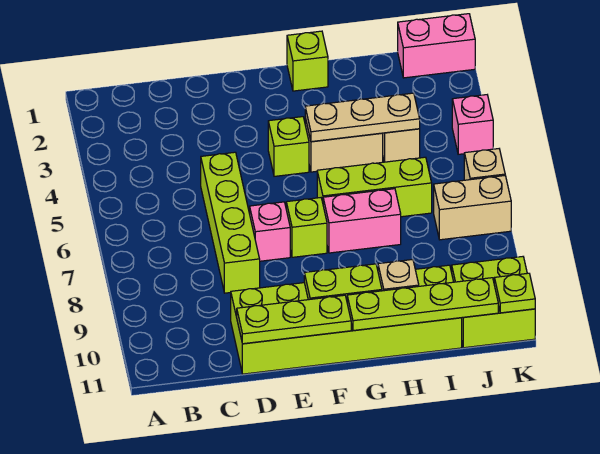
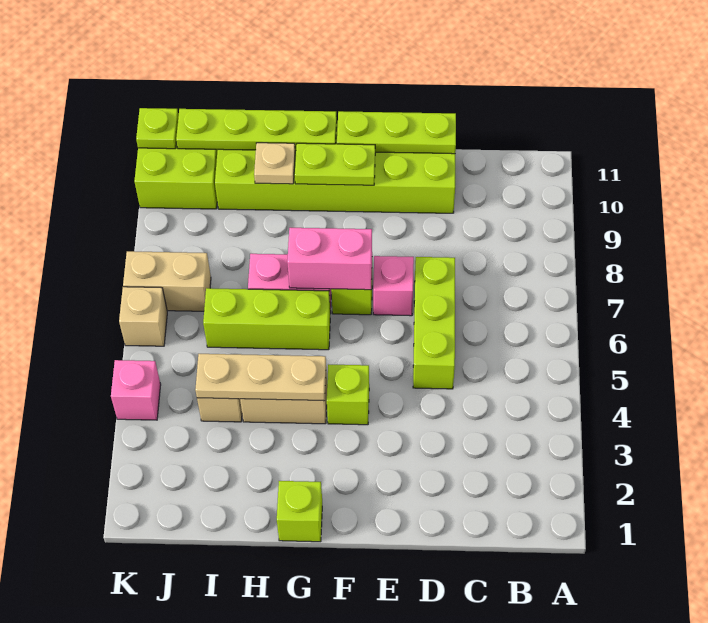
lime brick D5:D8 level 1 -> lime brick D5:D7 level 1
pink brick J1:K1 level 1 -> pink brick F7:G7 level 2

